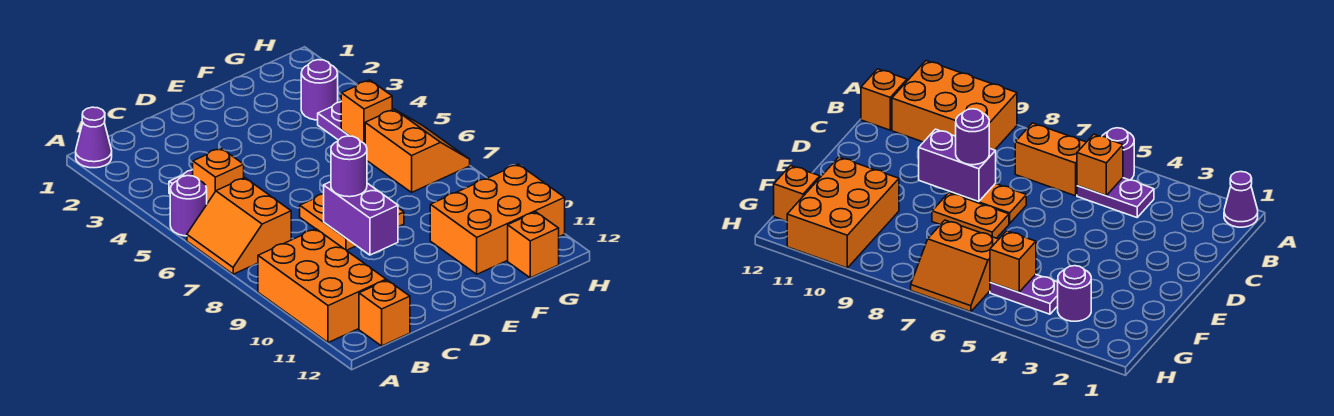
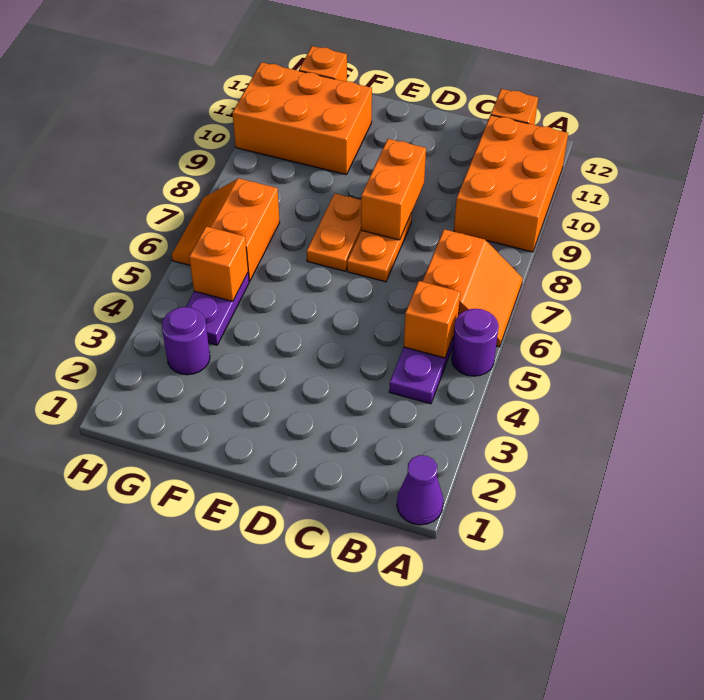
purple brick D8:D9 level 2 -> orange brick D8:D9 level 2
purple round brick D8 level 3 -> none

